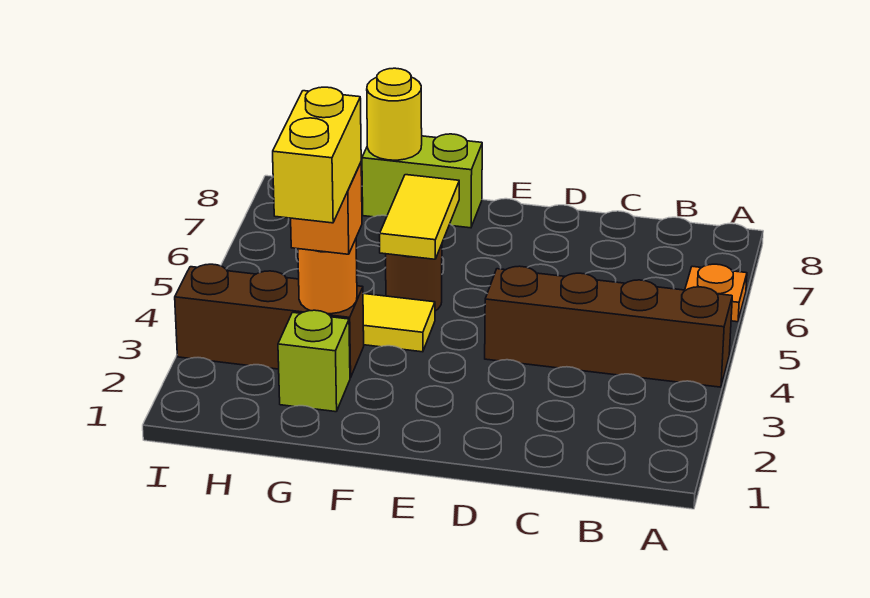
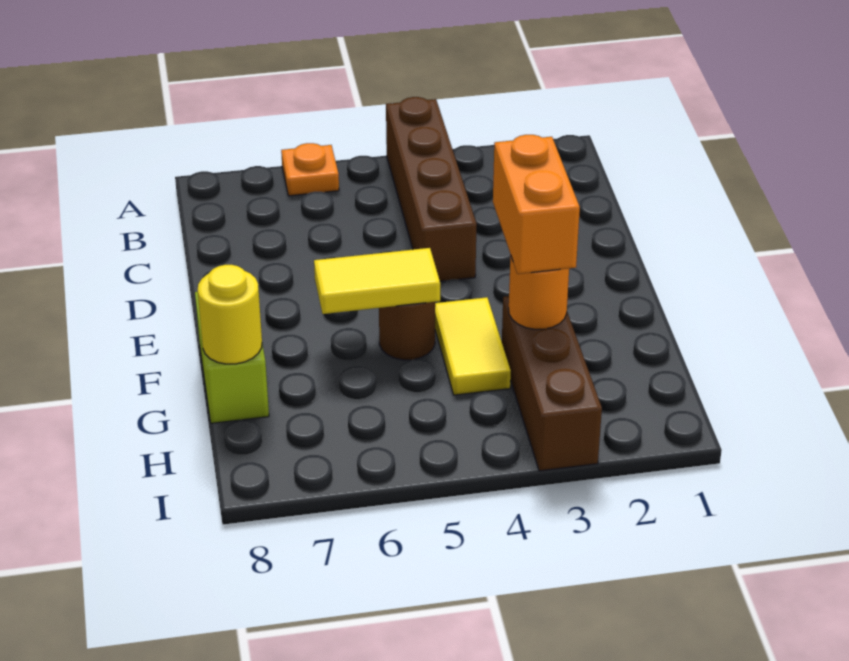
lime brick G2 level 1 -> none
yellow brick G2:G3 level 4 -> none
orange brick G3 level 3 -> orange brick F3:G3 level 3

